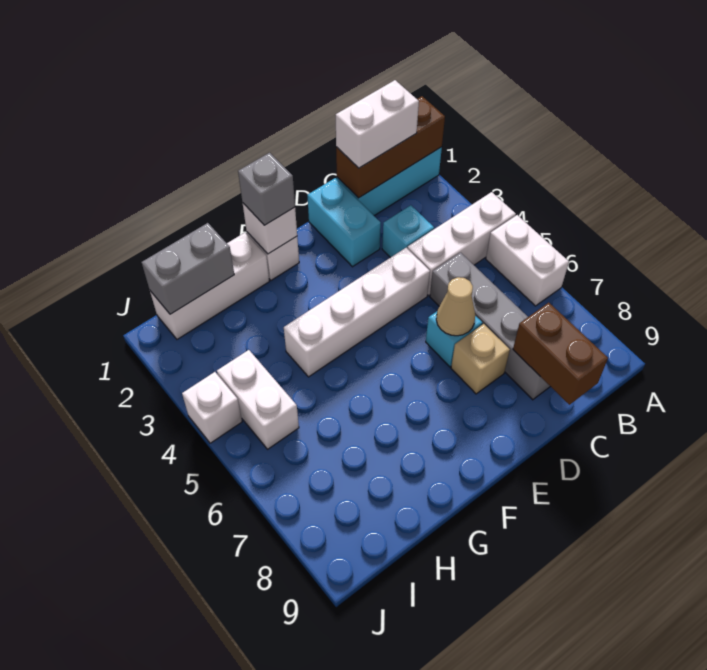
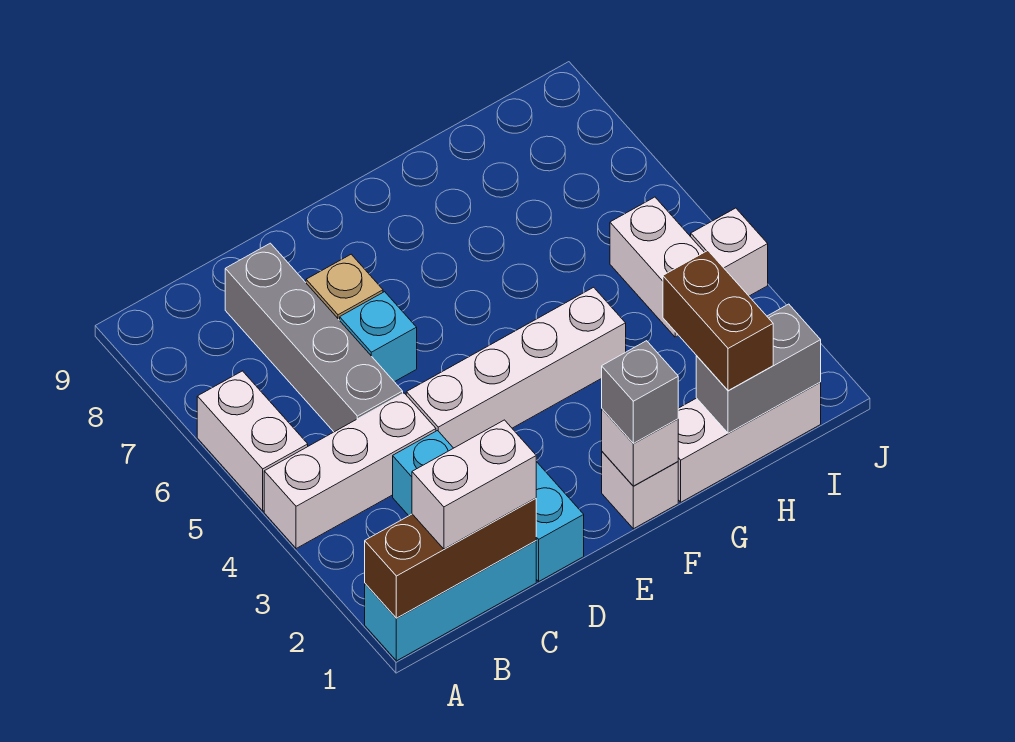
brown brick C8:C9 level 2 -> brown brick H1:H2 level 3
tan cone D6 level 2 -> none

